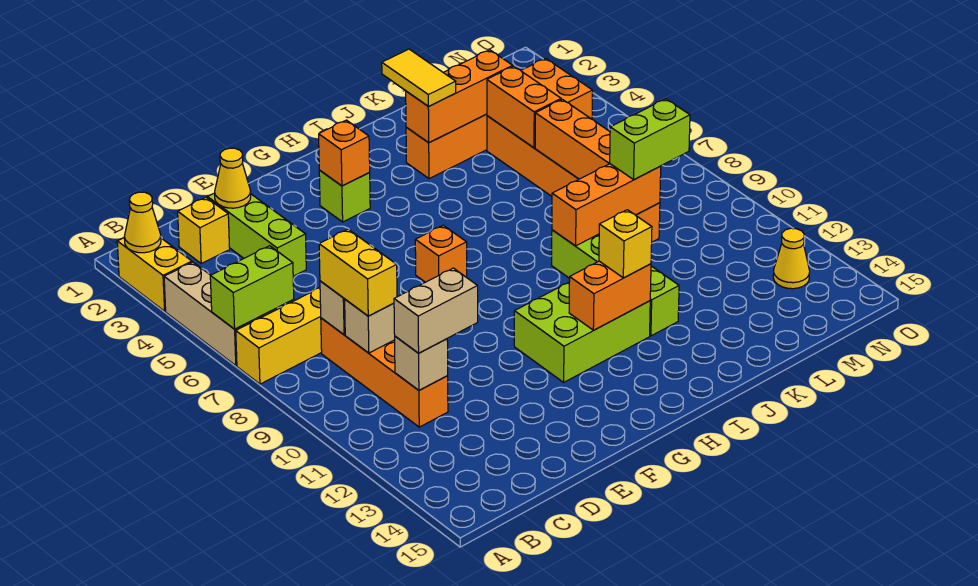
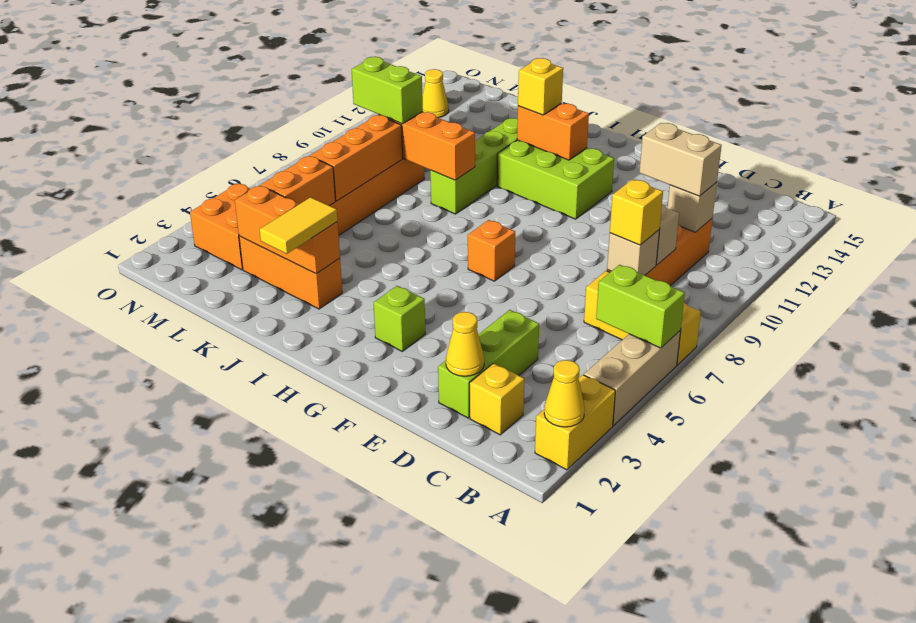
yellow brick C8:C9 level 3 -> yellow brick C8 level 3
orange brick G3 level 2 -> none

